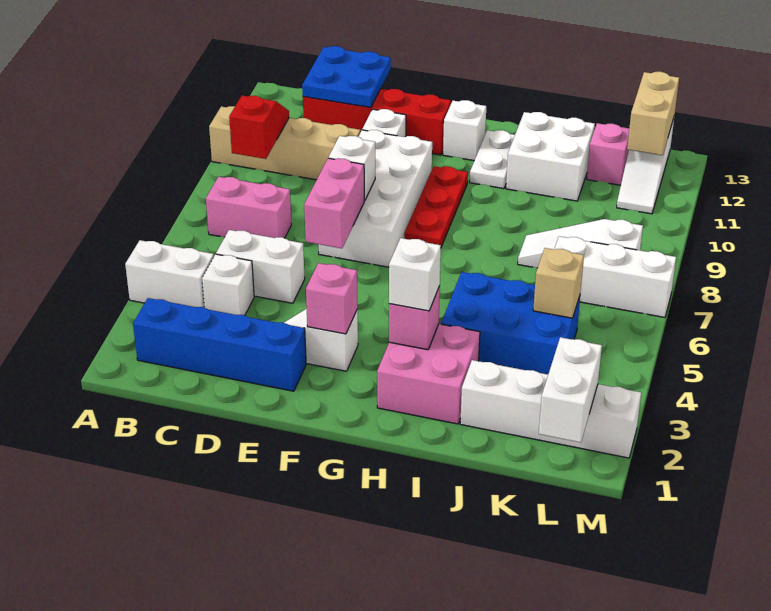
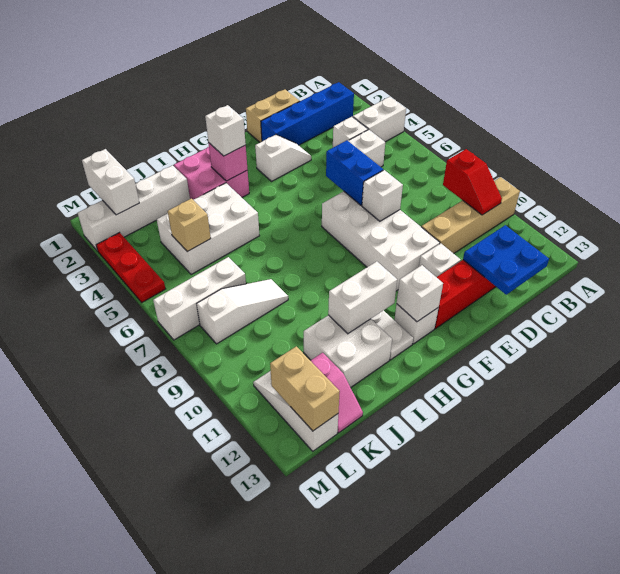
pink brick B7:C7 level 1 -> none
none -> tan brick D1:E1 level 1
pink brick E6:E7 level 2 -> blue brick E6:E7 level 2
pink brick F3 level 2 -> none
red plate G8:G10 level 1 -> red plate M3:M5 level 1
none -> white brick G12 level 2
none -> white brick H11:I11 level 2
blue brick I4:K5 level 1 -> white brick I4:K5 level 1

